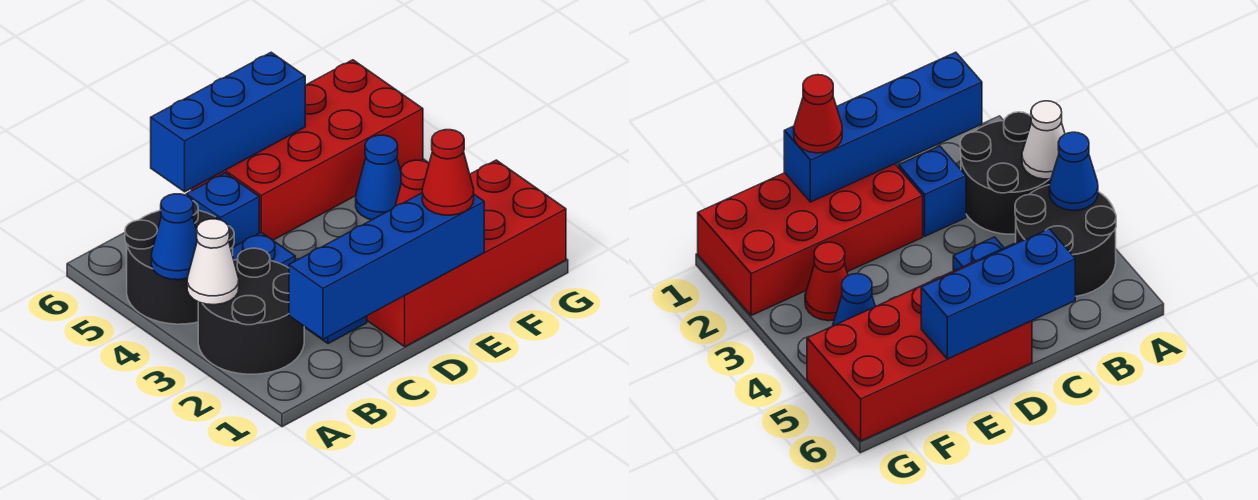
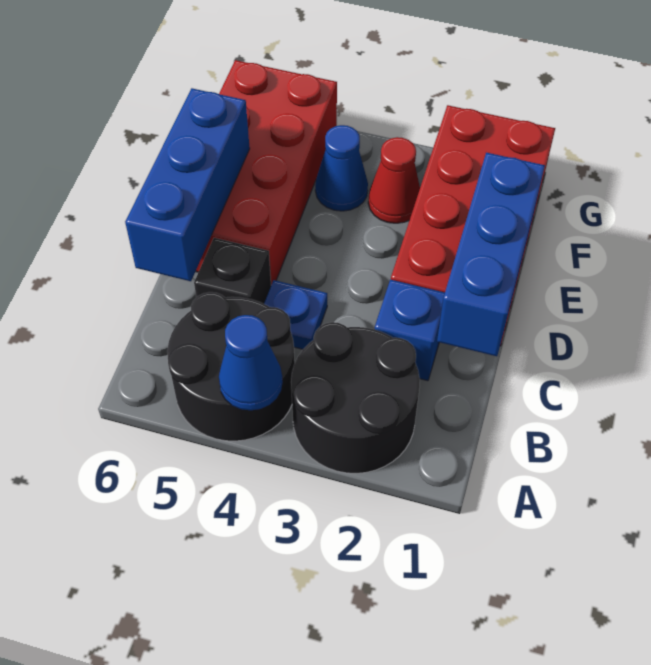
white cone A3 level 2 -> none
blue brick B1:E1 level 2 -> blue brick C1:E1 level 2
blue brick C5 level 1 -> black brick C5 level 1
red cone E1 level 3 -> none

